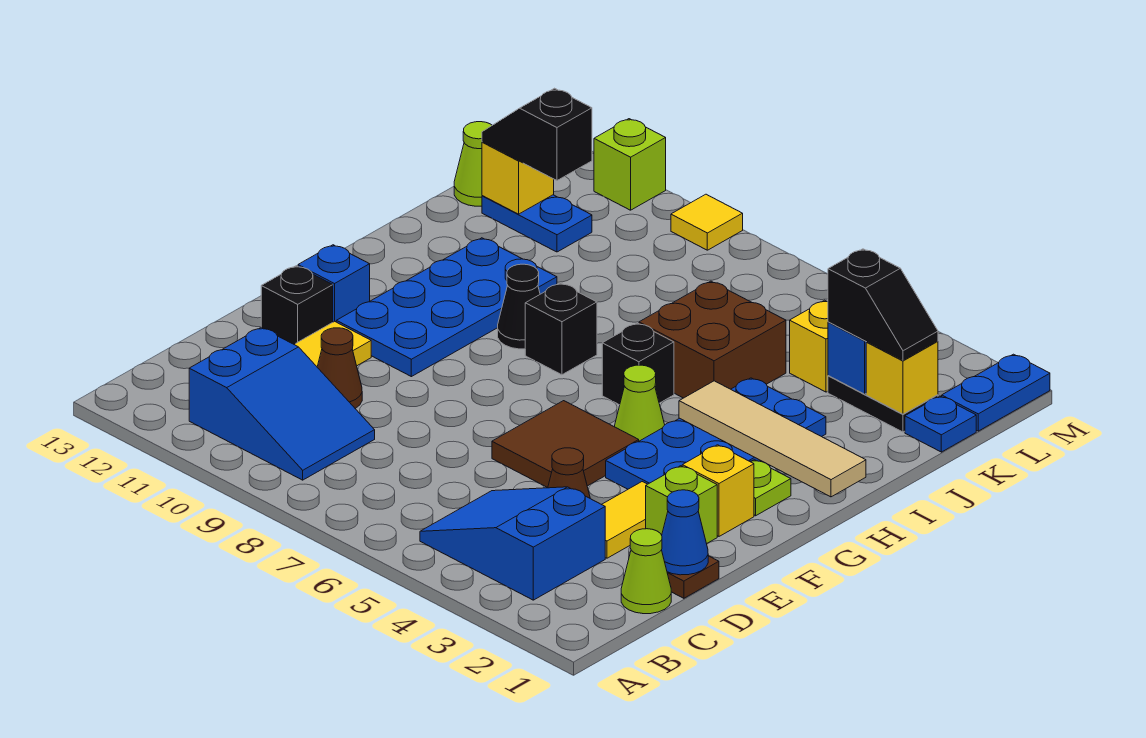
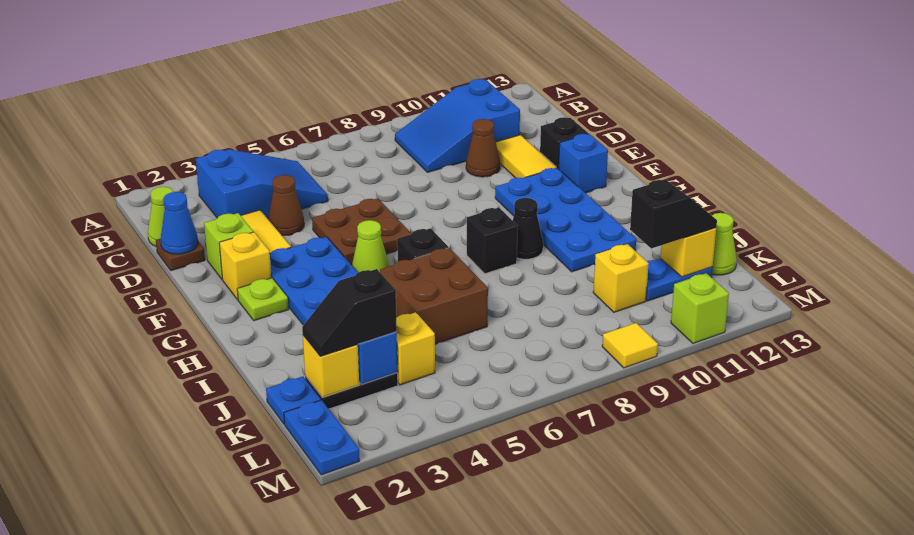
brown tile E5:F6 level 1 -> brown plate E5:F6 level 1
tan tile H1:H4 level 2 -> none
none -> yellow brick K10 level 1

